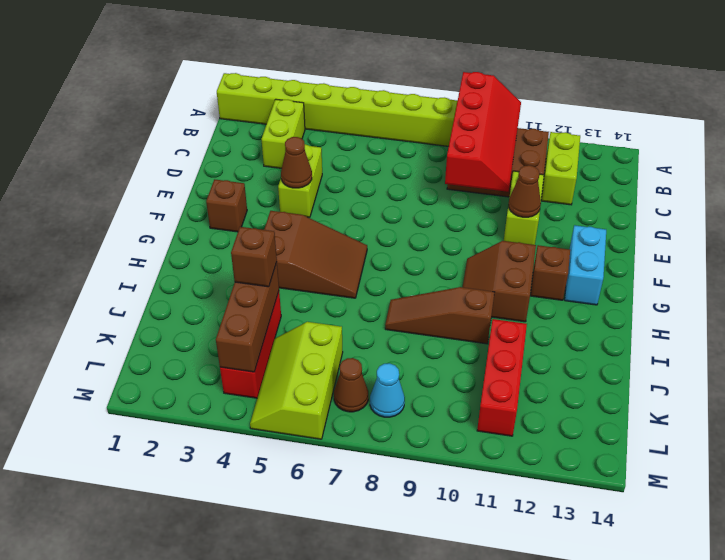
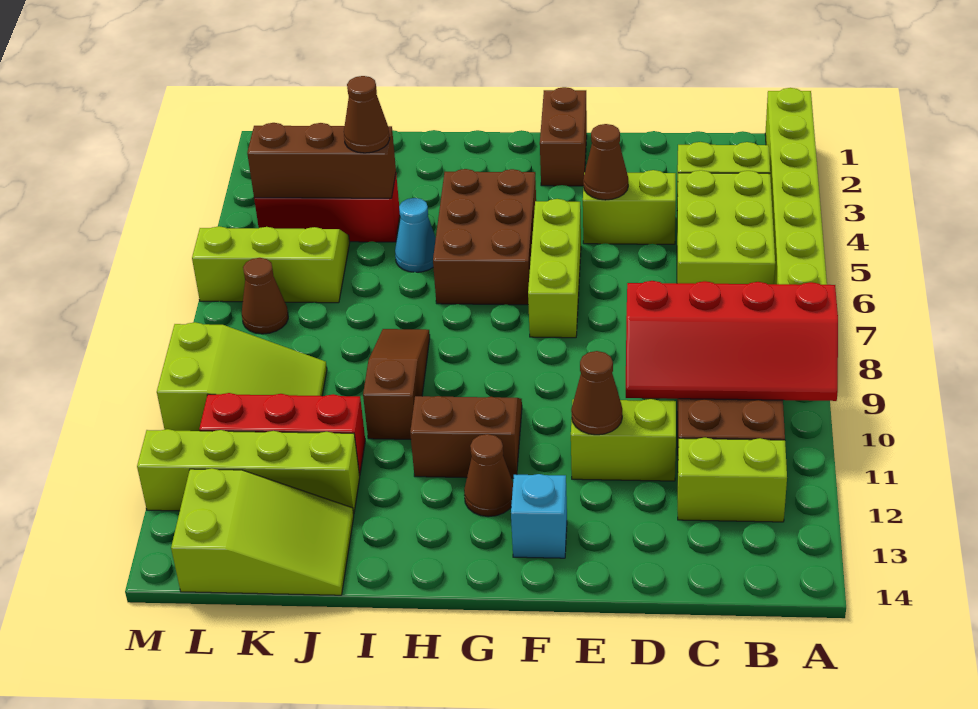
none -> lime brick B4:C6 level 1
brown brick F2 level 1 -> brown brick F1:F2 level 1
none -> lime brick F5:F7 level 1
cyan brick F13:G13 level 1 -> cyan brick F13 level 1
brown slope G4:H6 level 1 top 4 -> brown brick G4:H6 level 1
brown brick G12 level 1 -> brown cone G12 level 1
brown brick J4 level 3 -> brown cone J4 level 3
none -> lime brick J12:M12 level 1
none -> lime slope J13:L14 level 1 top L
none -> lime slope K9:M10 level 1 top M
cyan cone L8 level 1 -> cyan cone I5 level 1

